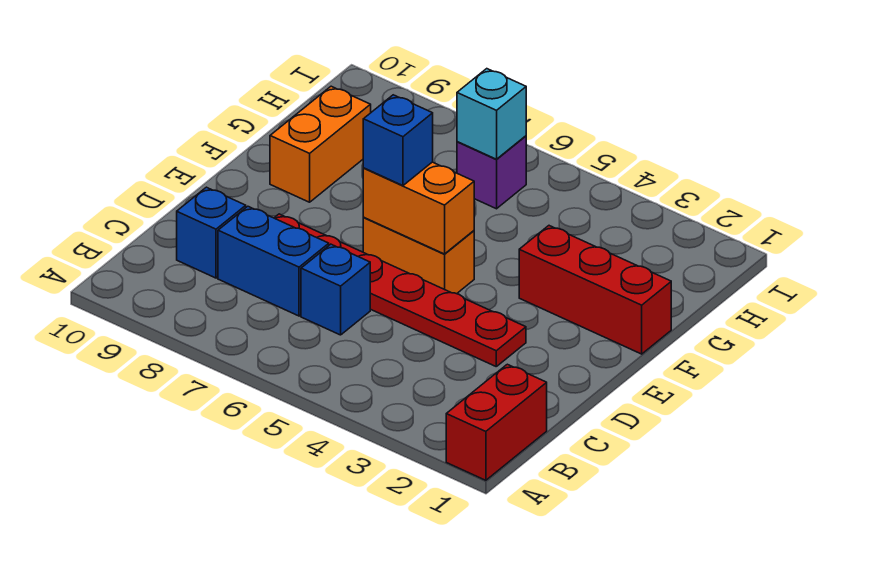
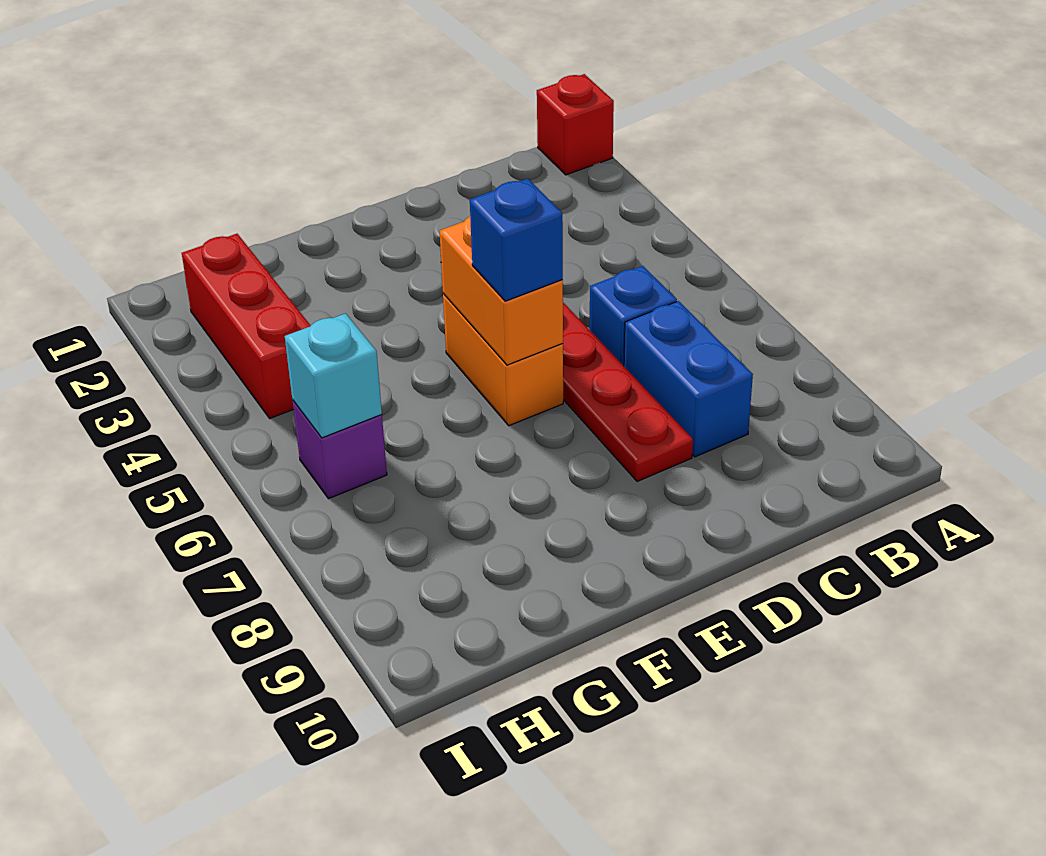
red brick A1:B1 level 1 -> red brick A1 level 1
blue brick C9 level 1 -> none
red brick F1:F3 level 1 -> red brick H2:H4 level 1
orange brick F9:G9 level 1 -> none

